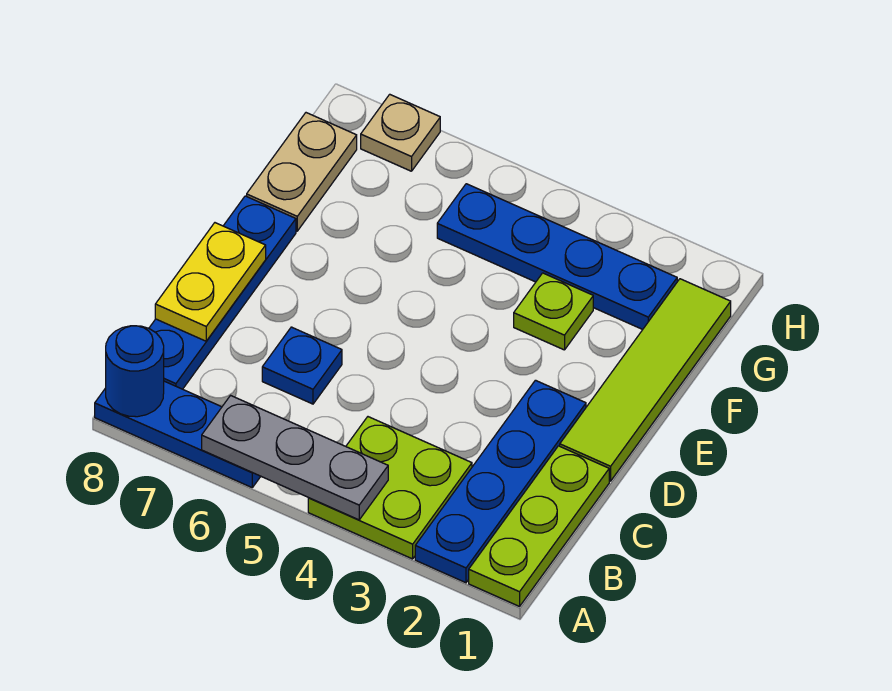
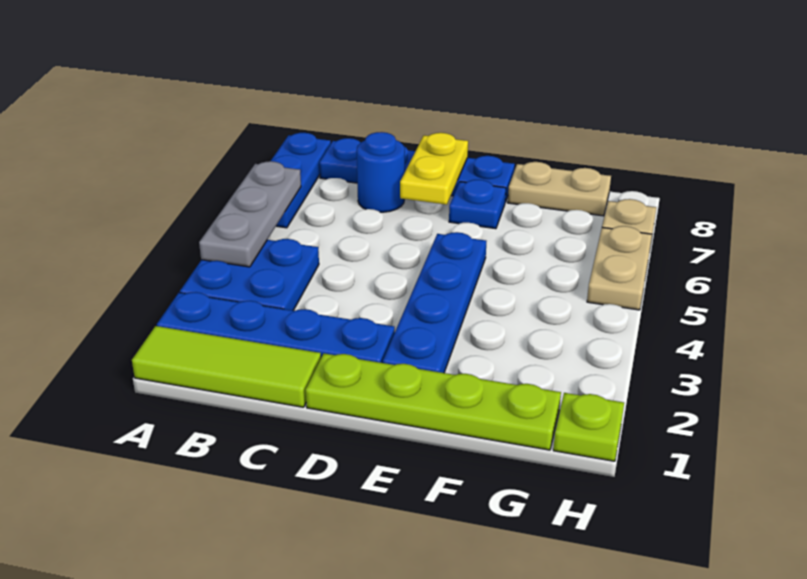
lime plate A1:C1 level 1 -> lime tile A1:C1 level 1
lime plate A3:B4 level 1 -> blue plate A3:B4 level 1
blue round brick A8 level 2 -> blue round brick C7 level 1
blue plate C6 level 1 -> blue plate E7 level 1
yellow plate C8:D8 level 2 -> yellow plate D7:D8 level 2
lime tile D1:G1 level 1 -> lime plate D1:G1 level 1
lime plate F3 level 1 -> lime plate H1 level 1
blue plate G2:G5 level 1 -> blue plate E2:E5 level 1
none -> tan plate H5:H6 level 1

